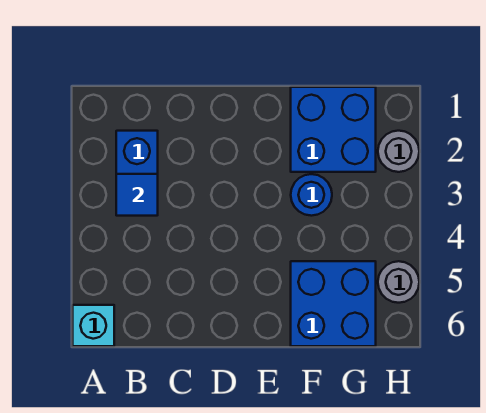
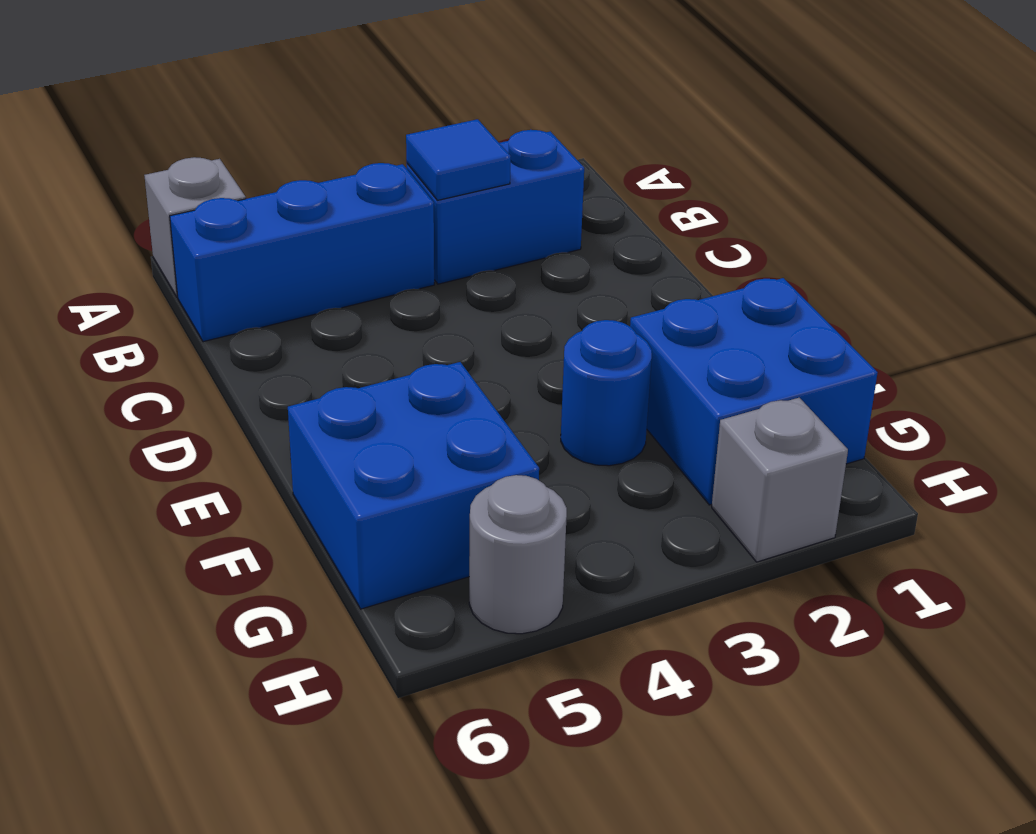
cyan brick A6 level 1 -> grey brick A6 level 1
none -> blue brick B4:B6 level 1
grey round brick H2 level 1 -> grey brick H2 level 1

